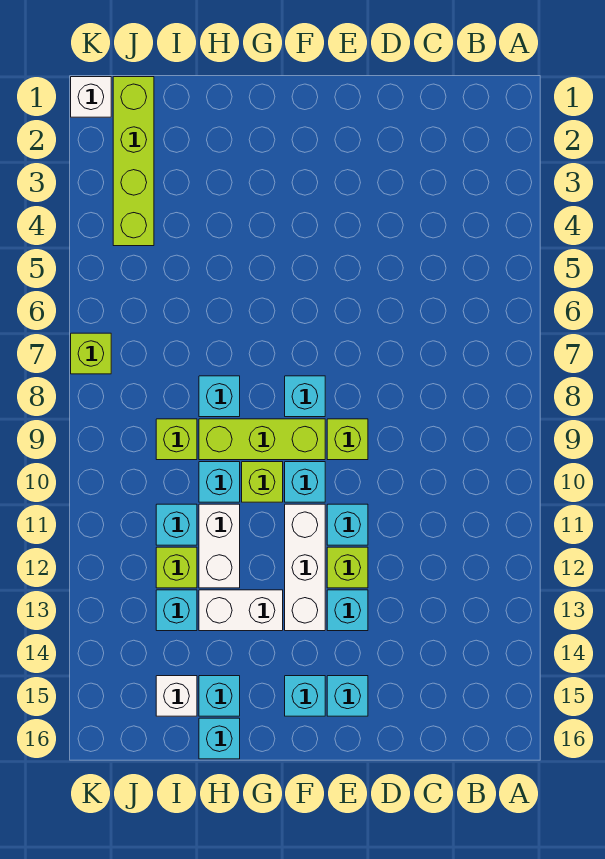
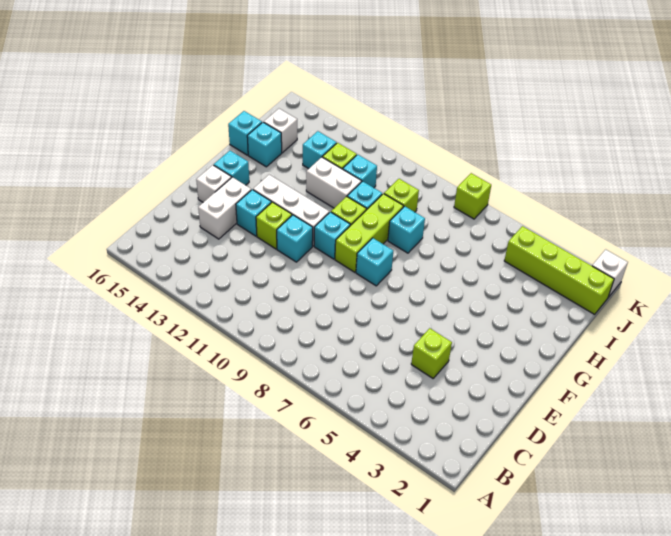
lime brick E9 level 1 -> lime brick D4 level 1
cyan brick E15 level 1 -> white brick E15 level 1
white brick G13:H13 level 1 -> white brick D14:E14 level 1

